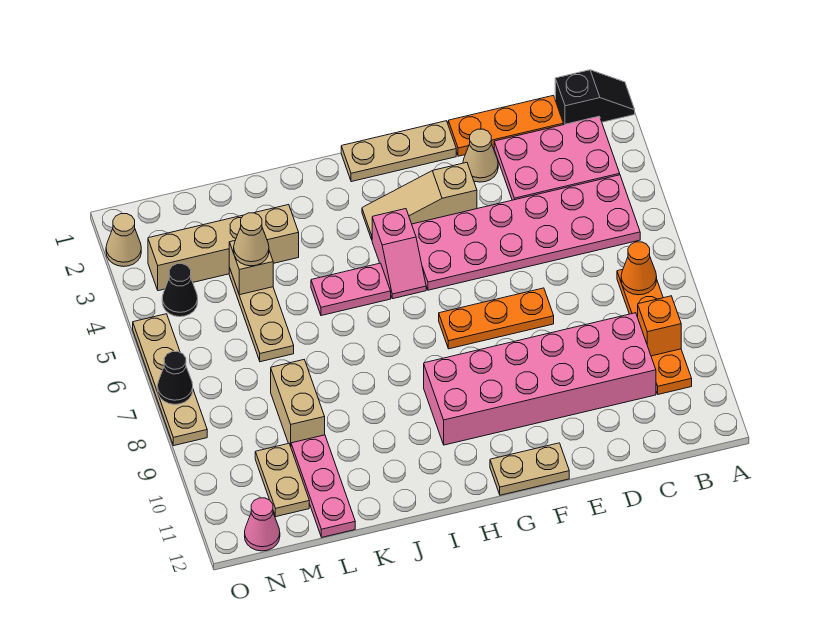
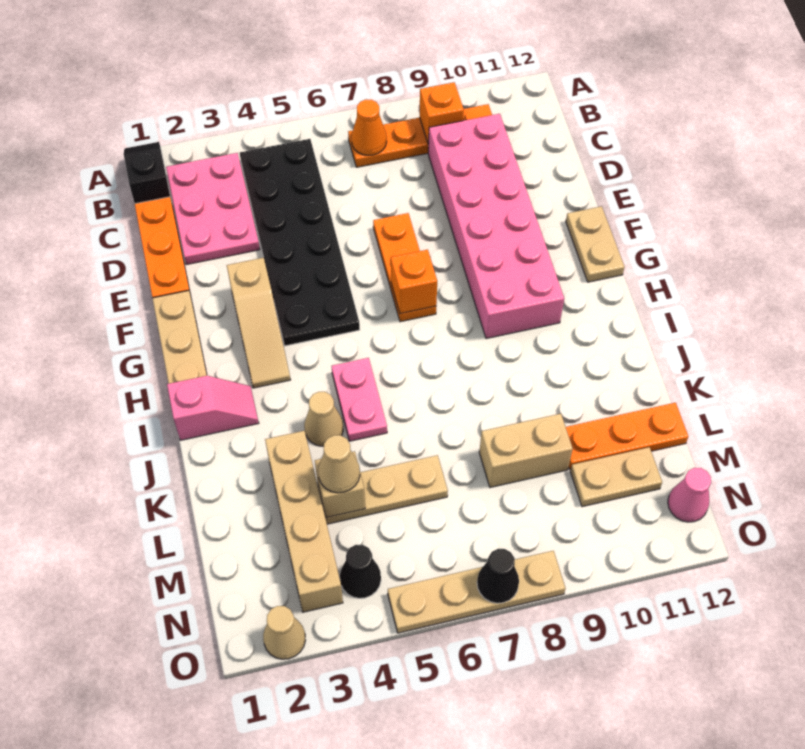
pink plate B4:G5 level 1 -> black plate B4:G5 level 1
tan cone E2 level 1 -> tan cone J4 level 1
none -> orange brick G7 level 2
pink slope H4:H5 level 1 top 4 -> pink slope I1:I2 level 1 top 1
pink plate L10:L12 level 1 -> orange plate L10:L12 level 1

